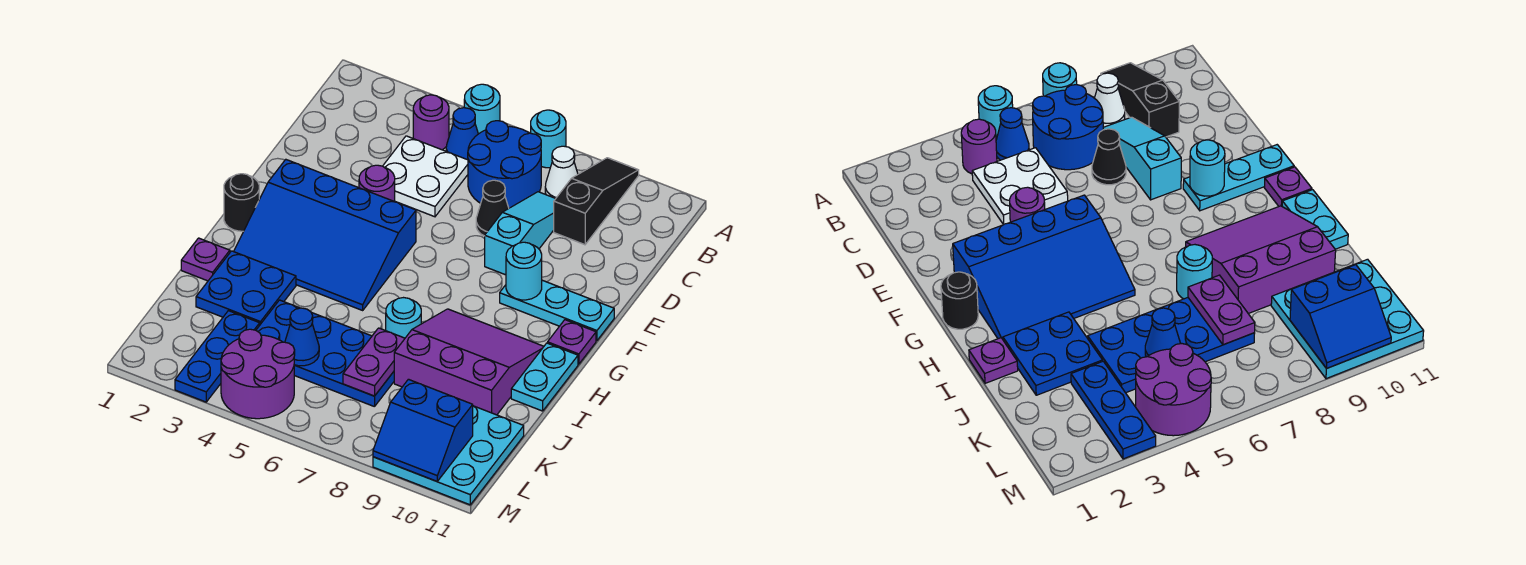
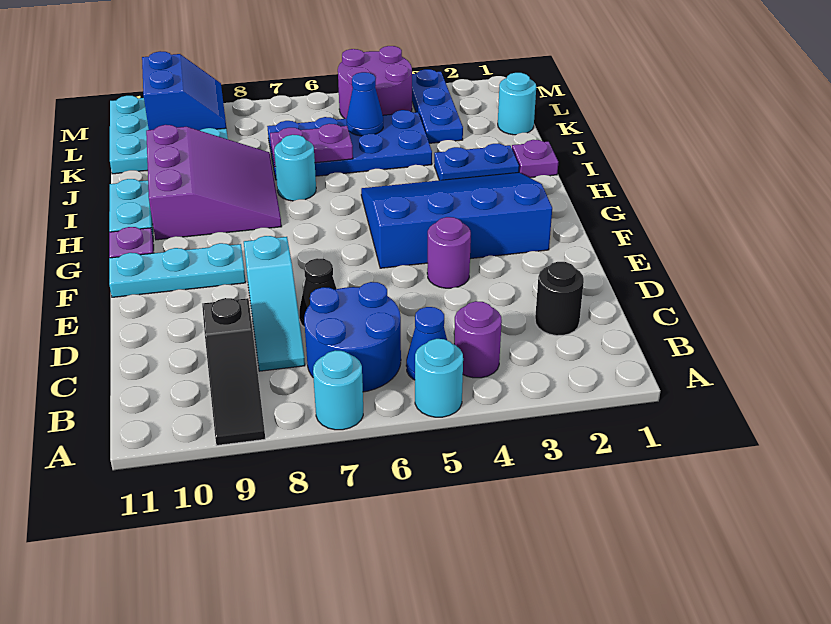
white cone B8 level 1 -> none
white plate C4:D5 level 1 -> none
cyan round brick F9 level 2 -> cyan round brick K1 level 1
black round brick G1 level 1 -> black round brick C2 level 1
purple slope H8:J10 level 1 top J -> purple slope H8:J10 level 1 top 10
blue plate I2:J3 level 1 -> blue plate I2:I3 level 1
purple plate J7:K7 level 2 -> purple plate J6:J7 level 2
blue slope L9:M10 level 2 top L -> blue slope L9:M10 level 2 top 10

